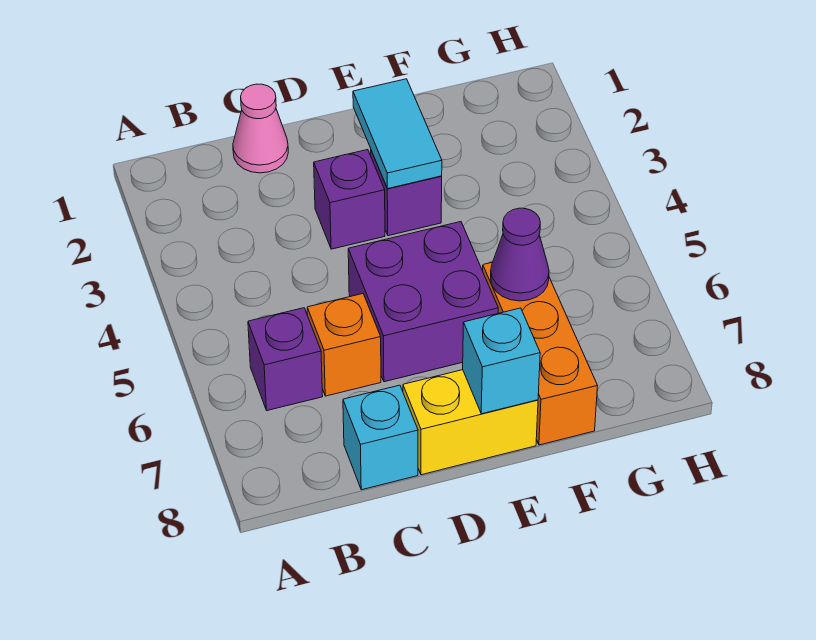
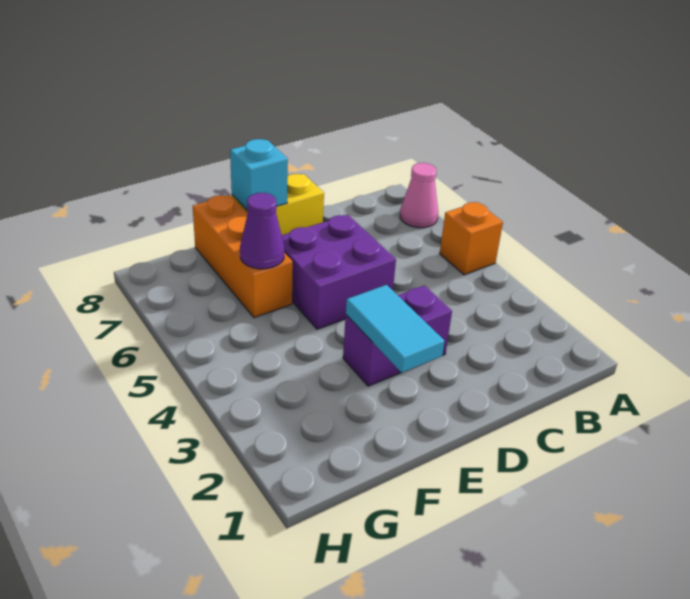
purple brick B6 level 1 -> none
pink cone C1 level 1 -> pink cone A7 level 1
orange brick C6 level 1 -> orange brick A5 level 1
cyan brick C8 level 1 -> none

